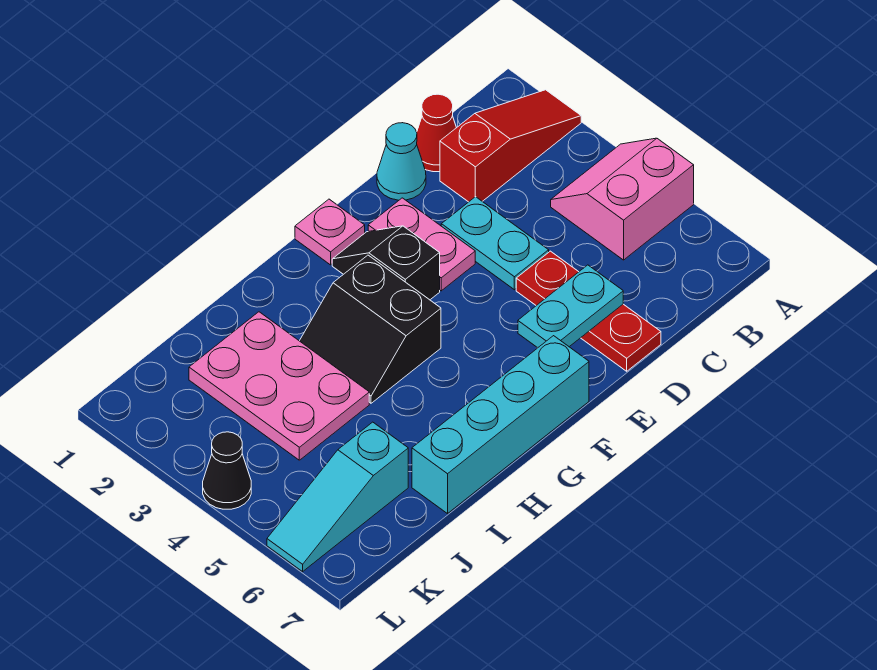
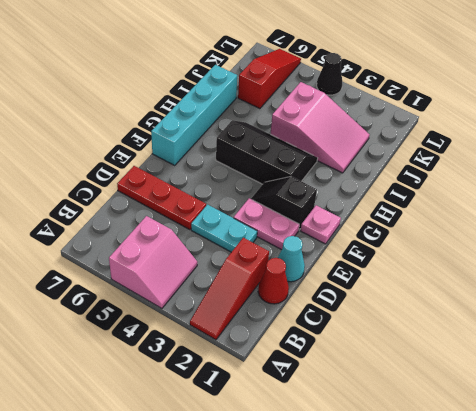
cyan plate D6:E6 level 2 -> none
black slope F2:F3 level 1 top 3 -> black slope F2:F3 level 1 top 2
black slope G3:H4 level 1 top G -> black slope G3:H5 level 1 top G
pink plate I2:J4 level 1 -> pink slope I2:J4 level 1 top 4
cyan slope J6:L6 level 1 top J -> red slope J6:L6 level 1 top J

